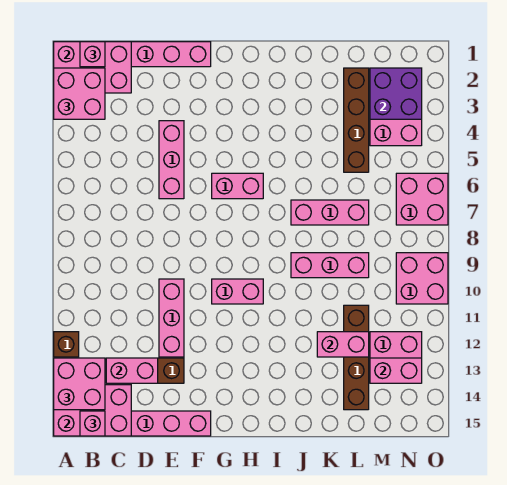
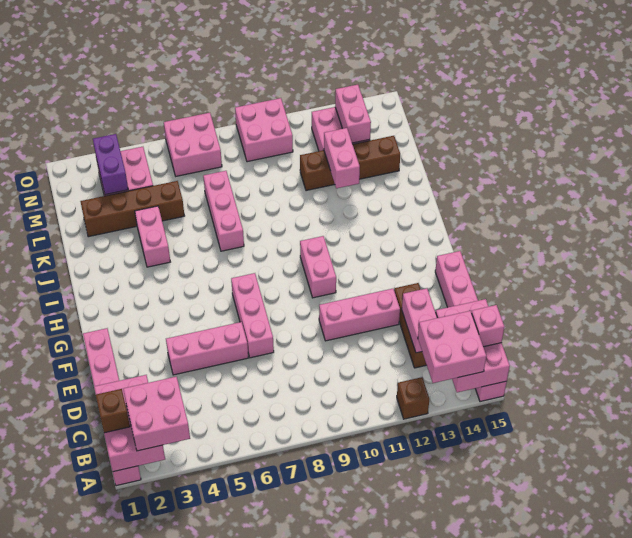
pink brick B1 level 3 -> brown brick B1 level 3
pink brick G6:H6 level 1 -> pink brick J4:K4 level 1
pink brick J9:L9 level 1 -> pink brick E7:G7 level 1
purple brick M2:N3 level 2 -> purple brick M3:N3 level 2

